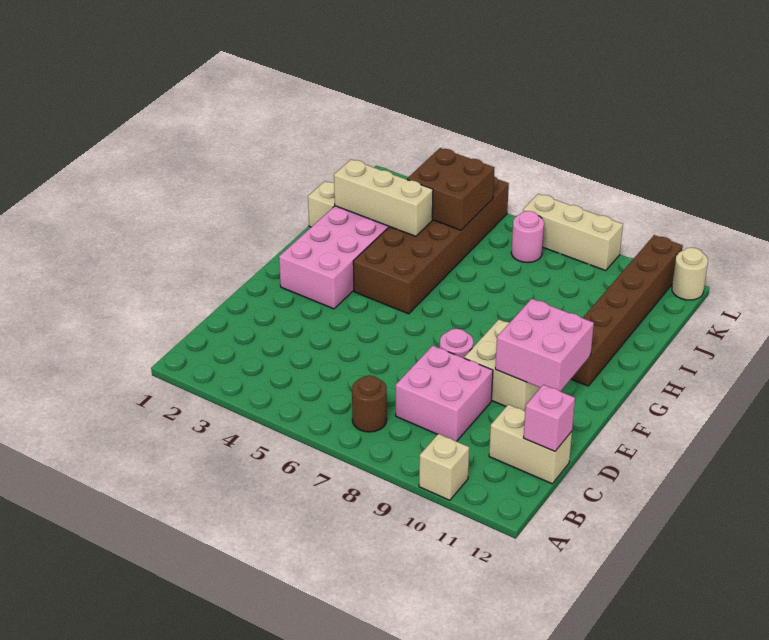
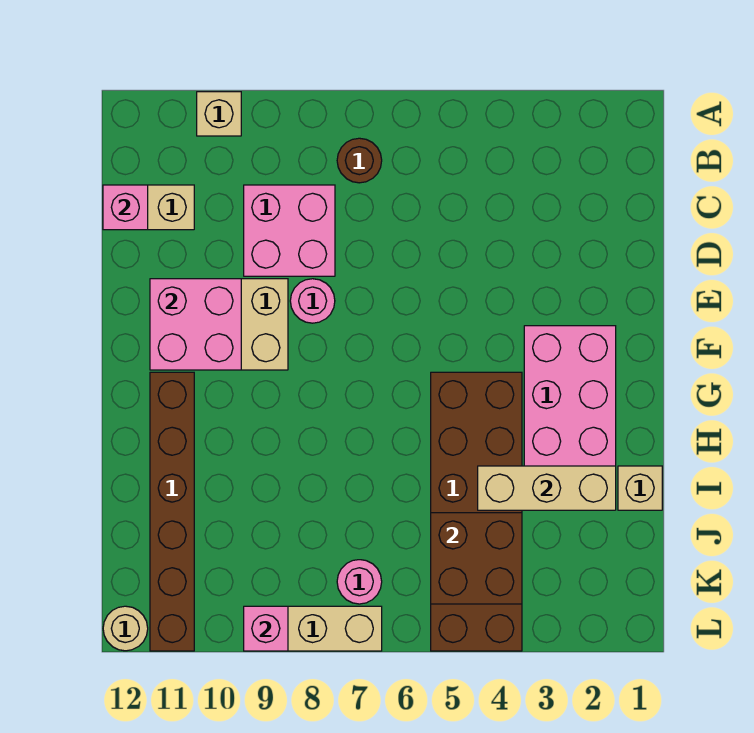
none -> pink brick L9 level 2

